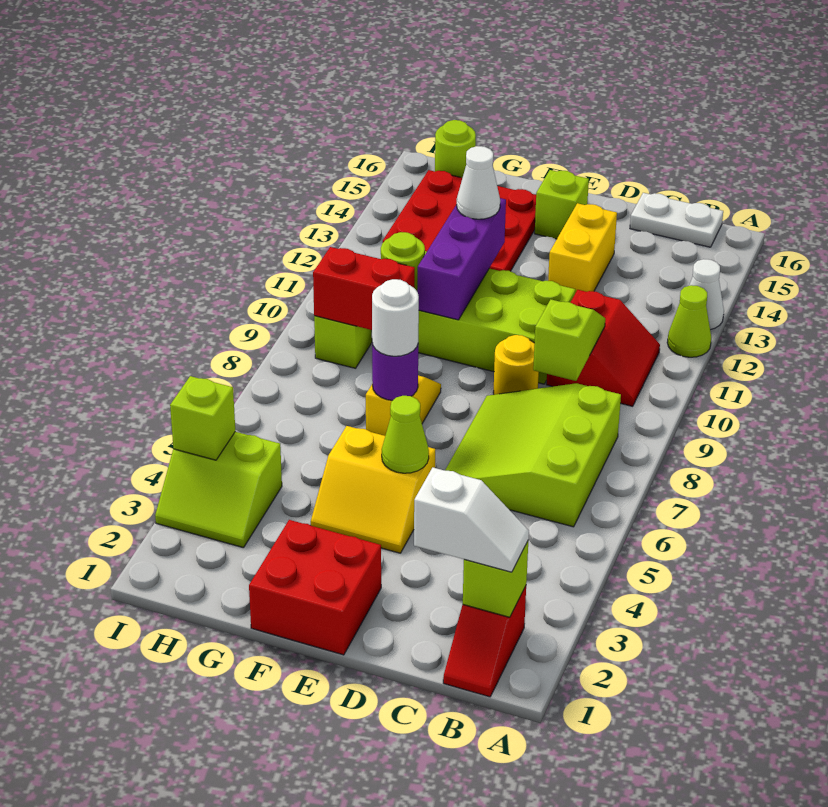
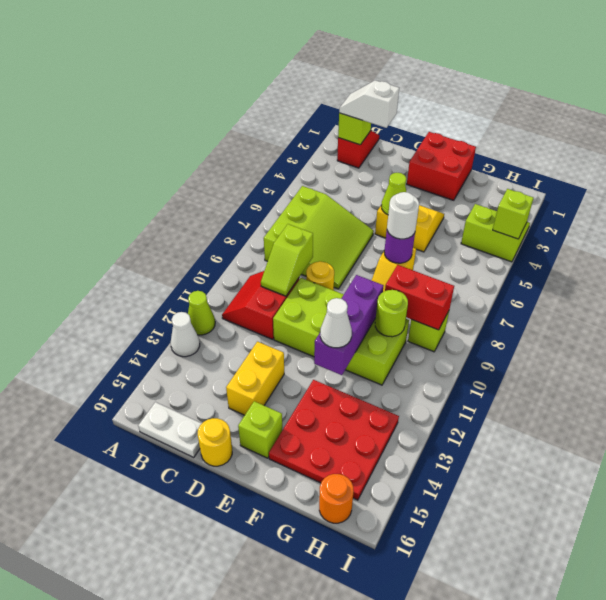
none -> yellow round brick D16 level 1
lime round brick H16 level 1 -> orange round brick H16 level 1

